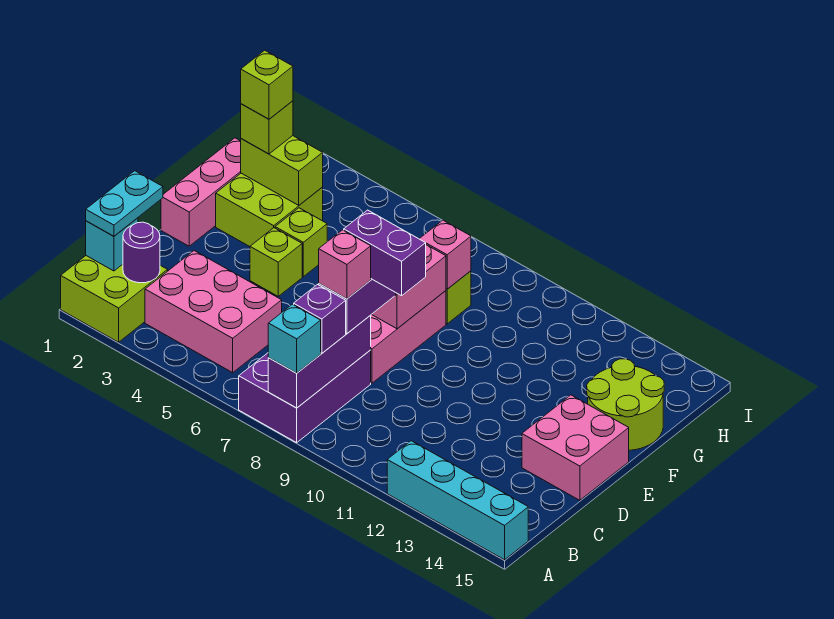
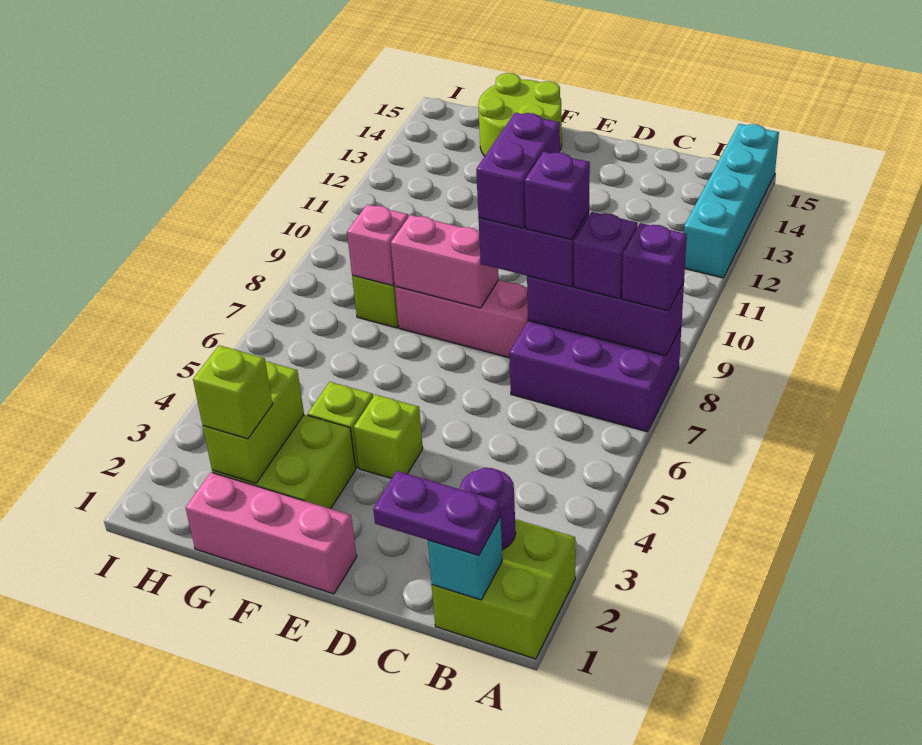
cyan brick A8 level 3 -> purple brick A8 level 3
cyan plate B1:C1 level 3 -> purple plate B1:C1 level 3
pink brick B3:C5 level 1 -> none
pink brick C8 level 4 -> purple brick C8 level 4
pink brick D14:E15 level 1 -> none
lime brick G2 level 4 -> none

